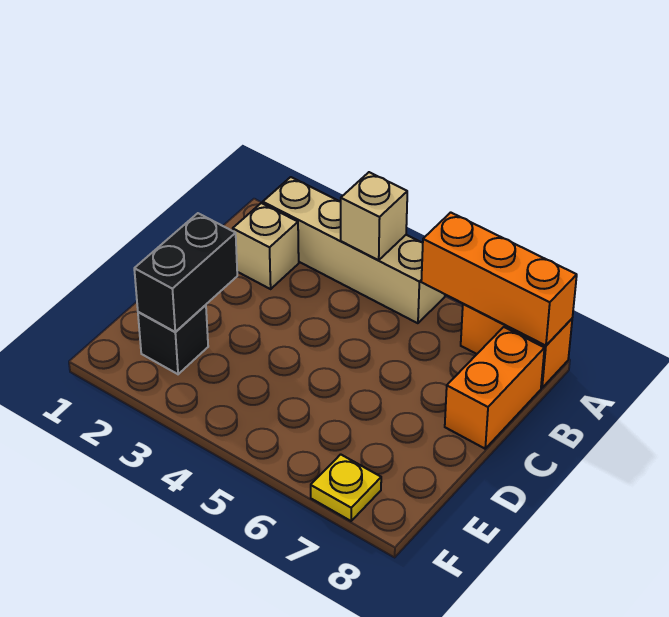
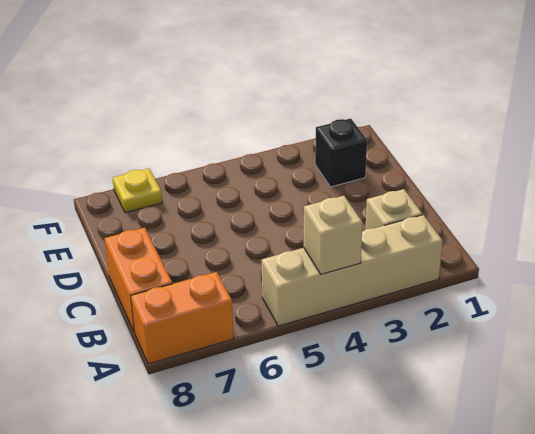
orange brick A6:A8 level 2 -> none
black brick D2:E2 level 2 -> none

